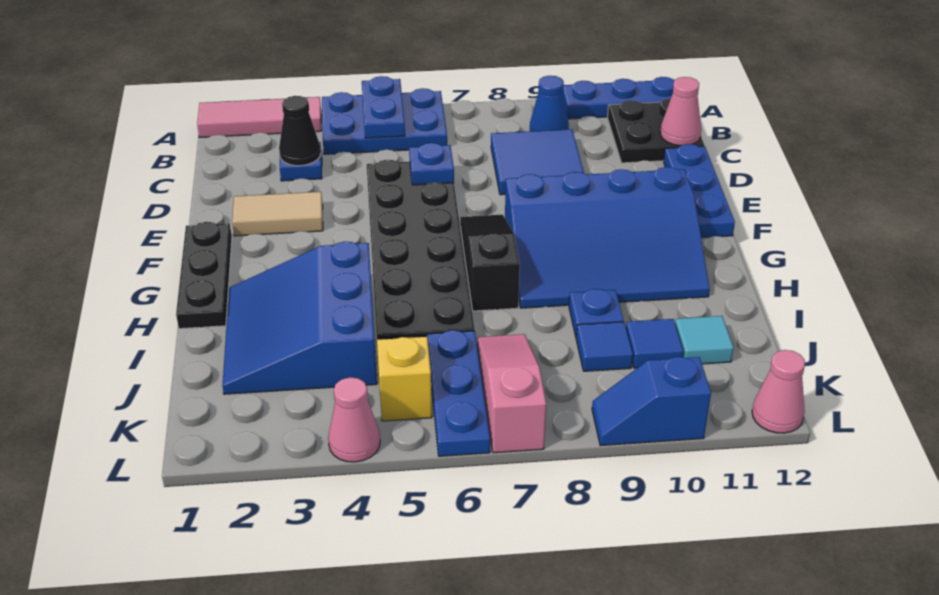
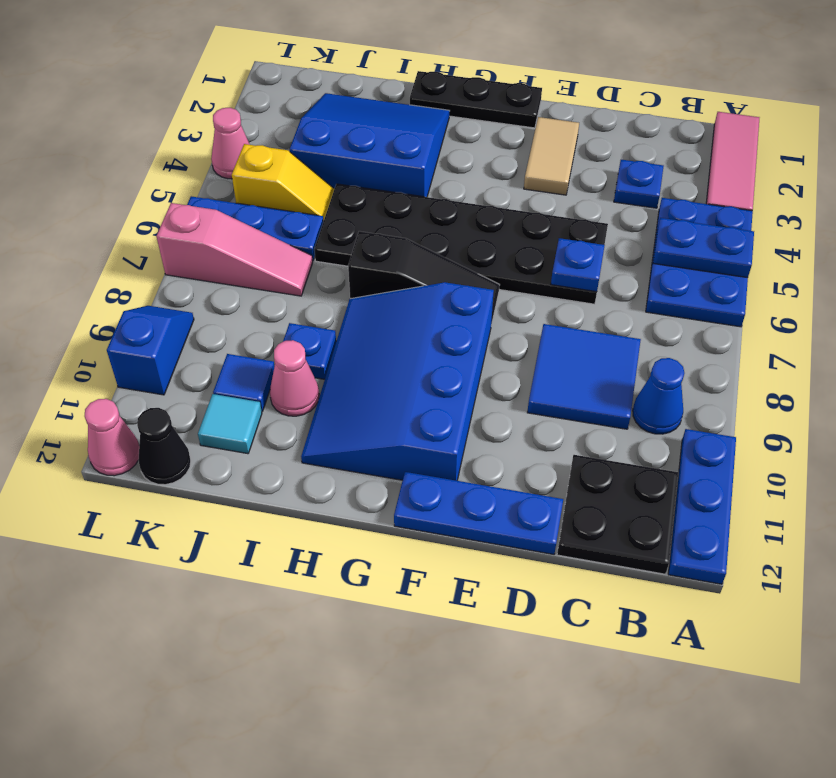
black cone C3 level 2 -> black cone K12 level 1
pink cone C12 level 2 -> pink cone I10 level 1
blue tile J9 level 1 -> none

